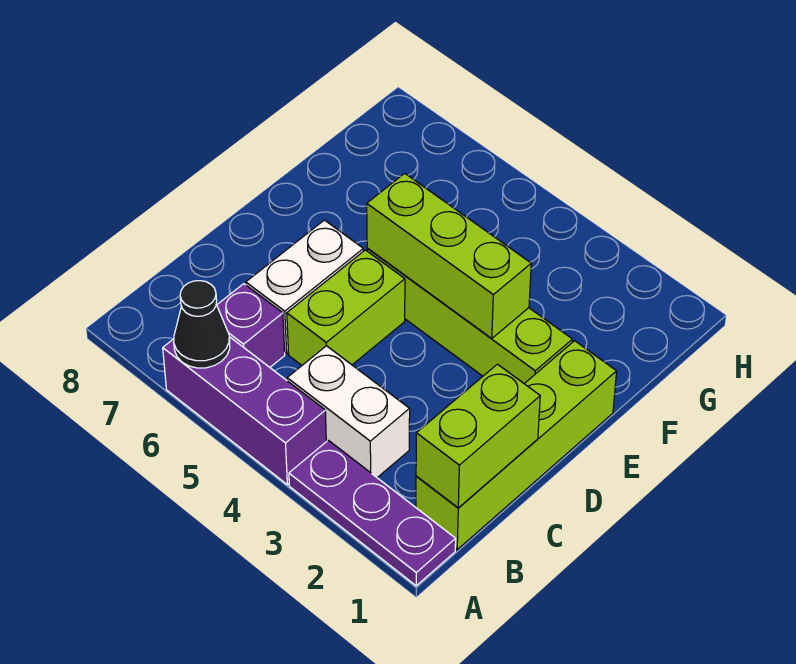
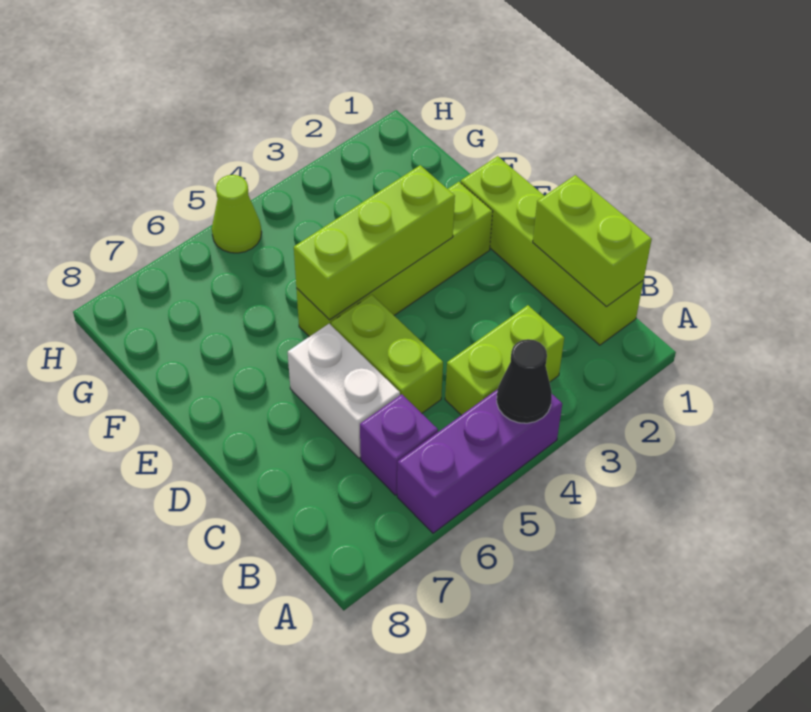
purple plate A1:A3 level 1 -> none
black cone A6 level 2 -> black cone A4 level 2
white brick B3:B4 level 1 -> lime brick B3:B4 level 1
none -> lime cone H5 level 1

